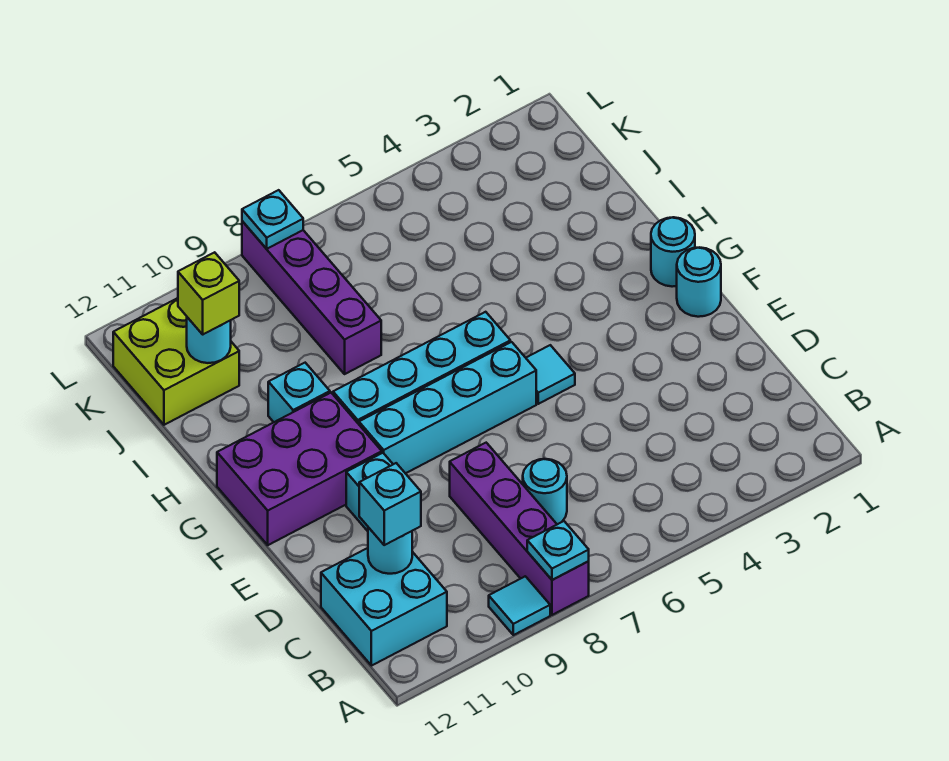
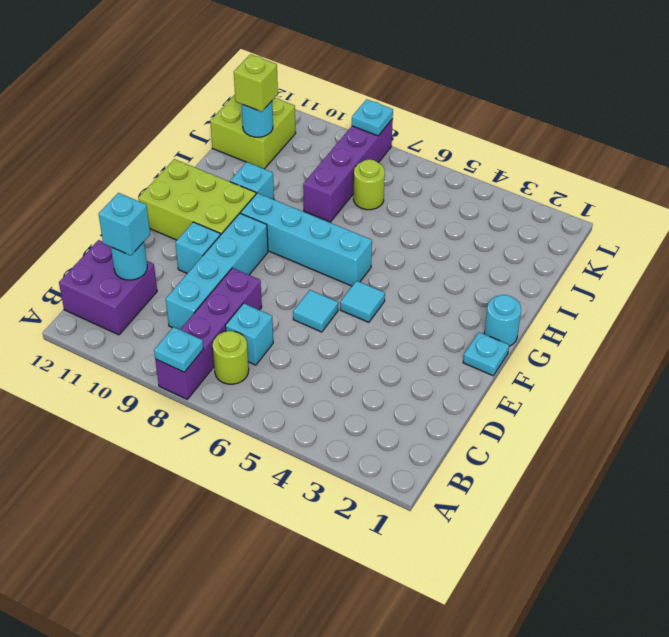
cyan tile A9 level 1 -> cyan tile E6 level 1
none -> lime round brick B7 level 1
cyan brick B11:C12 level 1 -> purple brick B11:C12 level 1
cyan round brick C7 level 1 -> cyan brick C7 level 1
cyan round brick F1 level 1 -> cyan plate F1 level 1
cyan brick F6:F9 level 1 -> cyan brick C9:F9 level 1
purple brick F10:G12 level 1 -> lime brick F10:G12 level 1
none -> lime round brick J7 level 1

